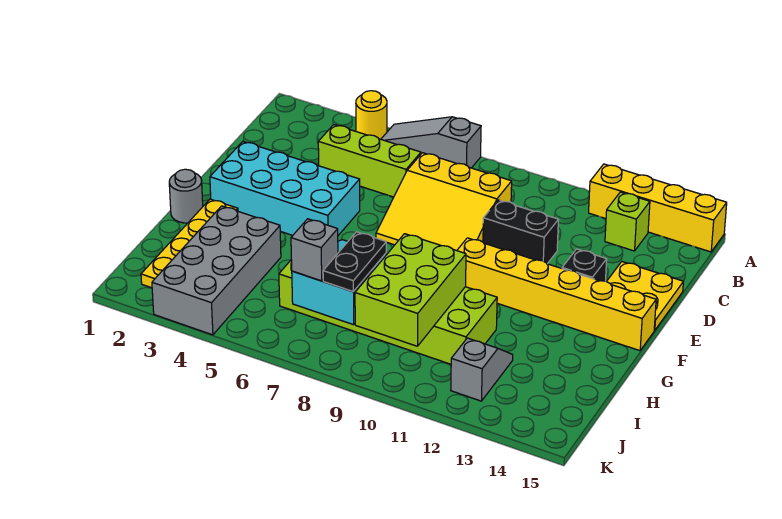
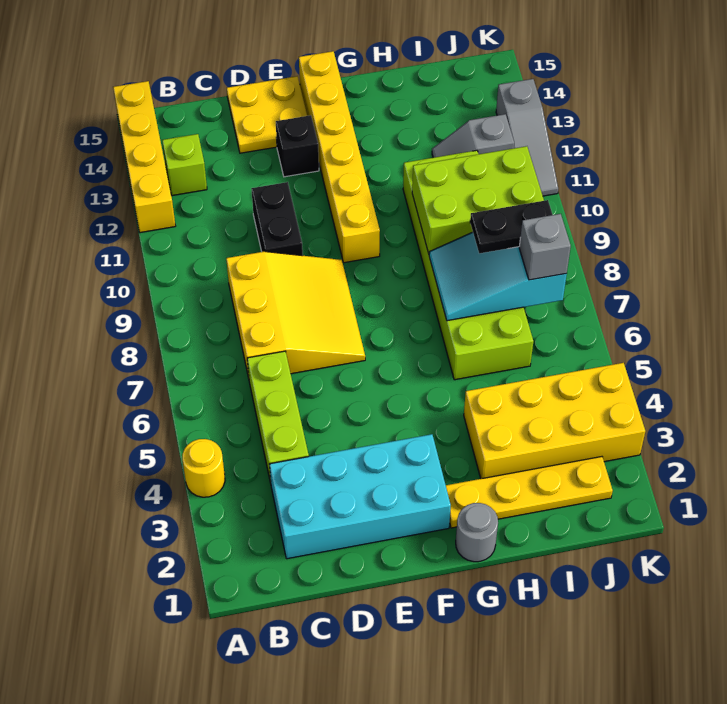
grey slope A5:A7 level 1 top 7 -> grey slope K11:K13 level 1 top 13
cyan brick E2:F5 level 1 -> cyan brick C2:F3 level 1
grey brick H3:K4 level 1 -> yellow brick H3:K4 level 1

